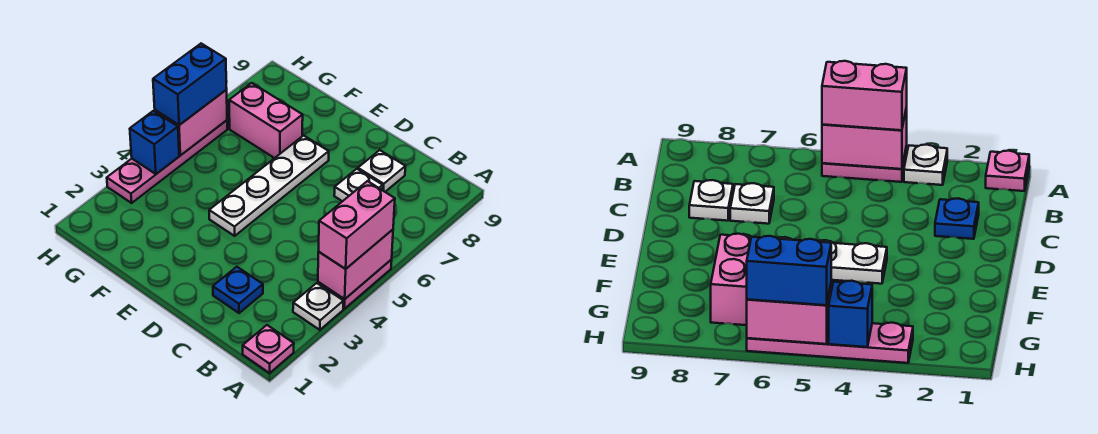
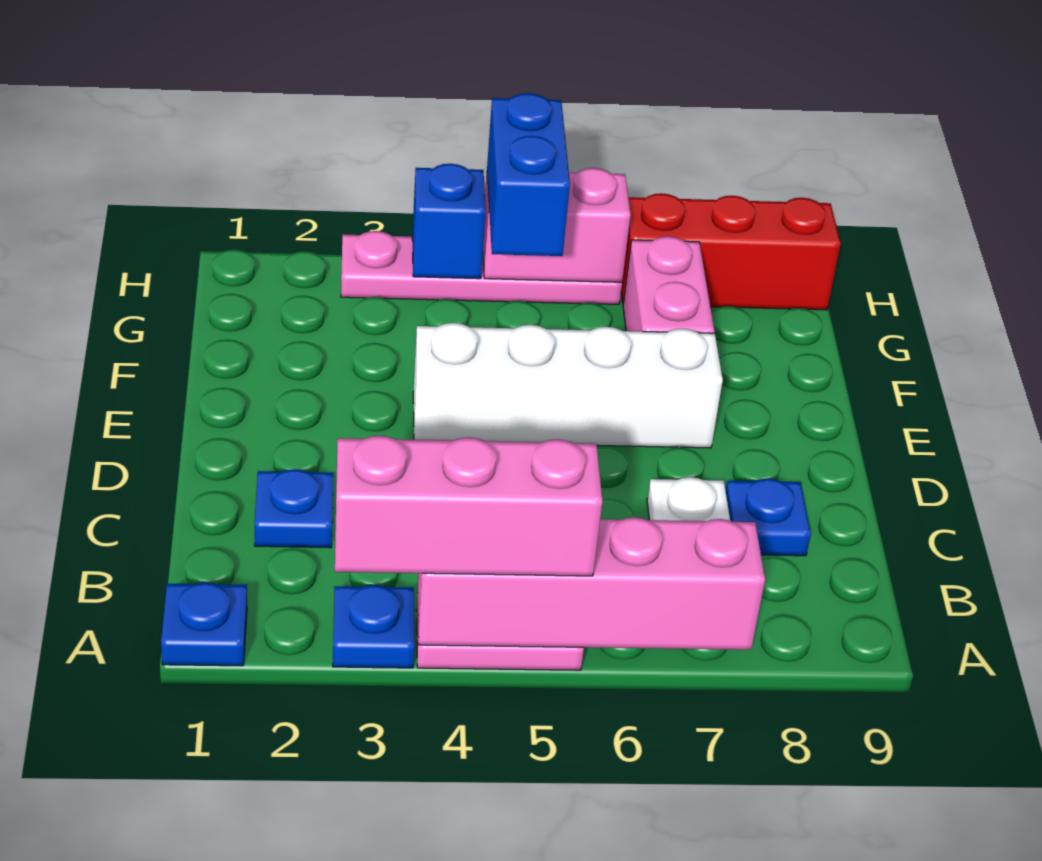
pink plate A1 level 1 -> blue plate A1 level 1
white plate A3 level 1 -> blue plate A3 level 1
pink brick A4:A5 level 2 -> pink brick A4:A7 level 2
pink brick A4:A5 level 3 -> pink brick A3:A5 level 3
white plate C8 level 1 -> blue plate C8 level 1
white plate E4:E7 level 1 -> white brick E4:E7 level 1
blue brick H5:H6 level 3 -> blue brick G5:H5 level 3
none -> red brick H7:H9 level 1

